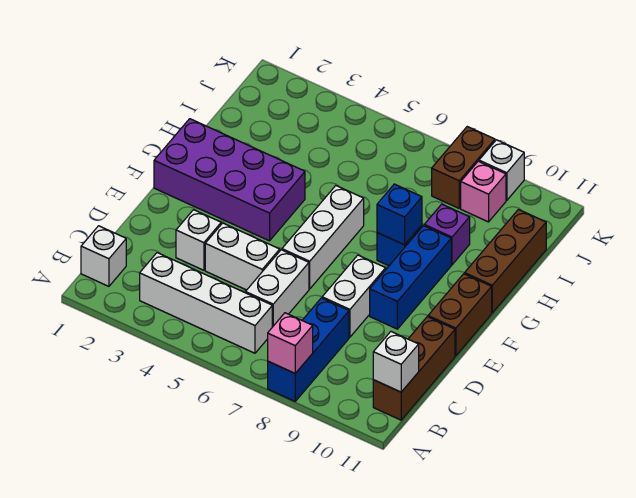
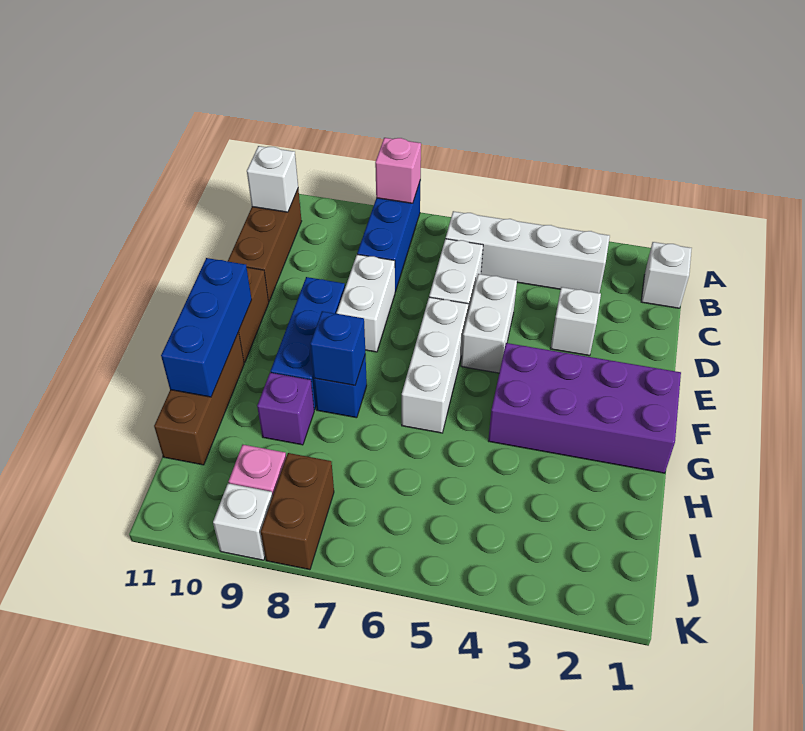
white brick D4:D5 level 1 -> white brick D5:E5 level 1
none -> blue brick F11:H11 level 2

